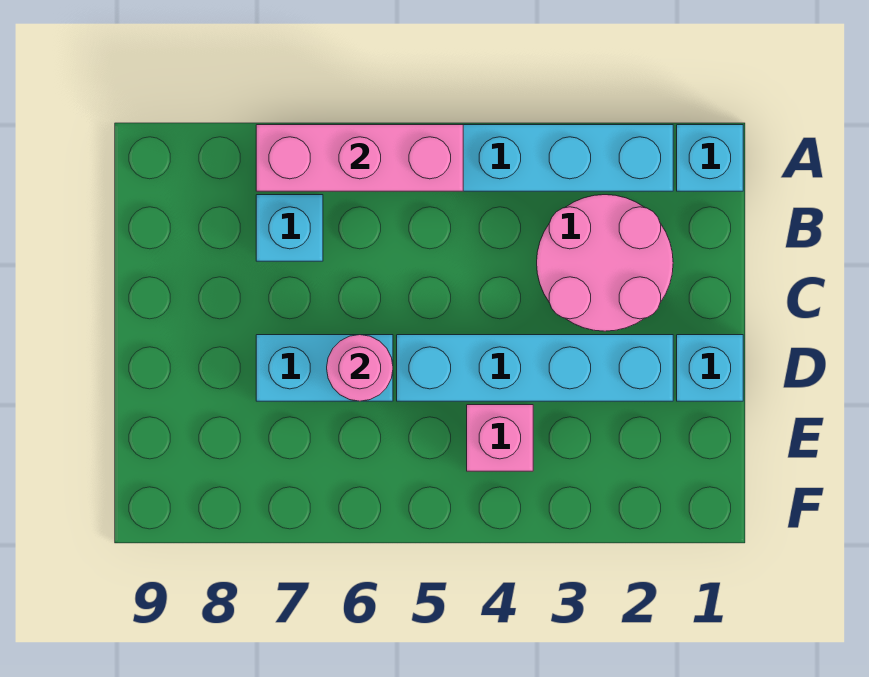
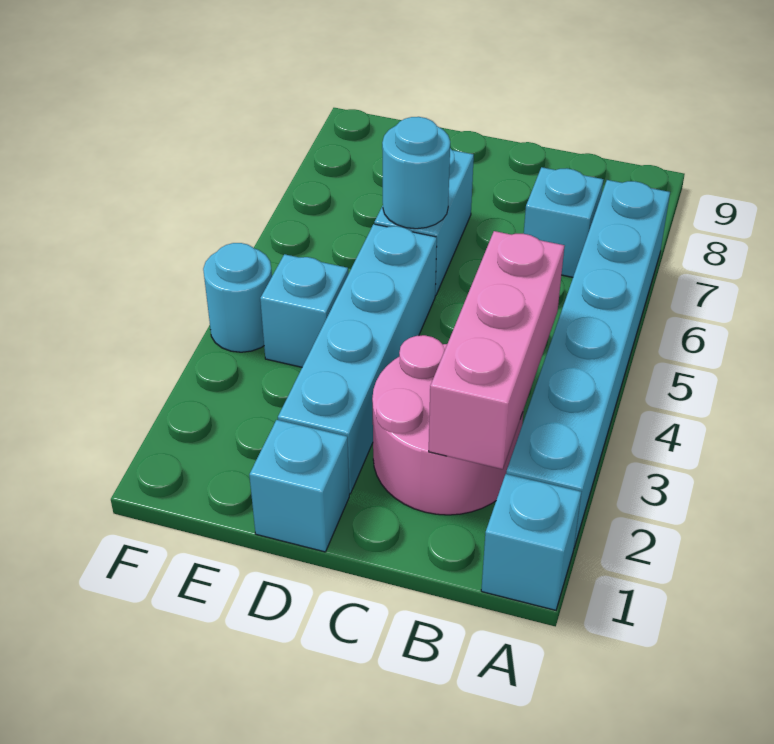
pink brick A5:A7 level 2 -> pink brick B2:B4 level 2
pink round brick D6 level 2 -> cyan round brick D6 level 2
pink brick E4 level 1 -> cyan brick E4 level 1
none -> cyan round brick F4 level 1

